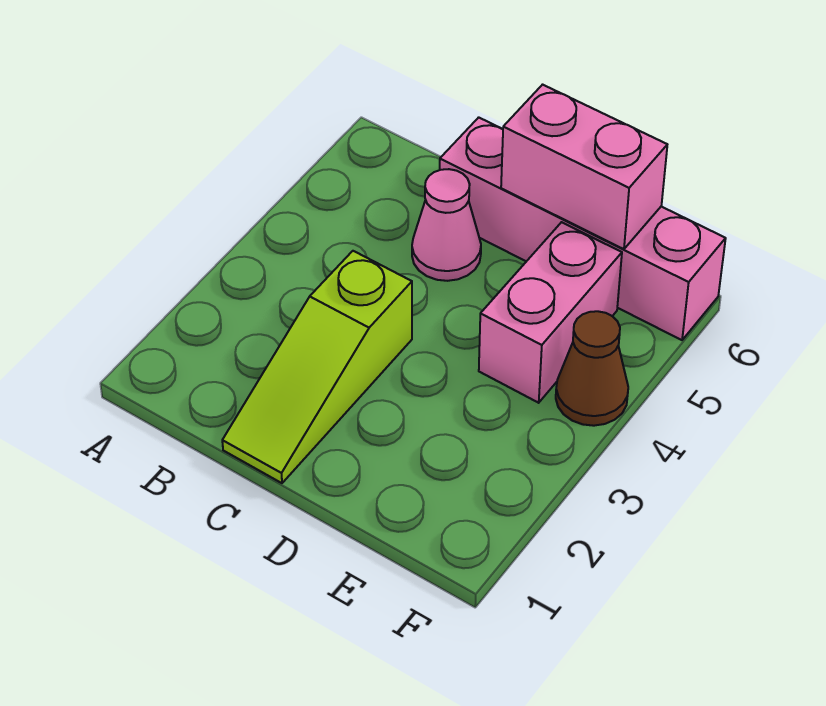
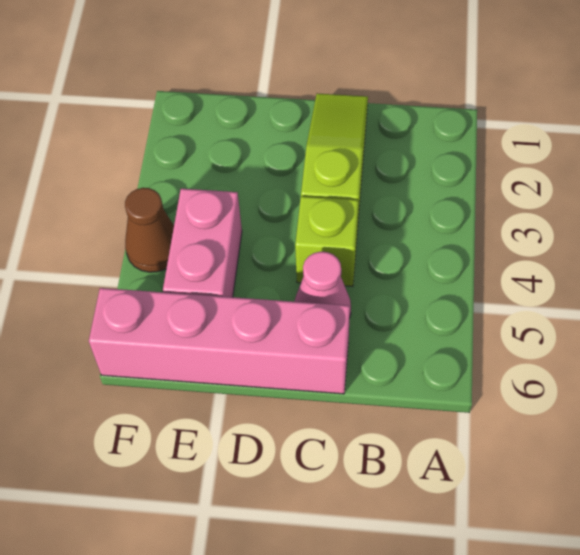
none -> lime brick C4 level 1
pink brick D6:E6 level 2 -> none

